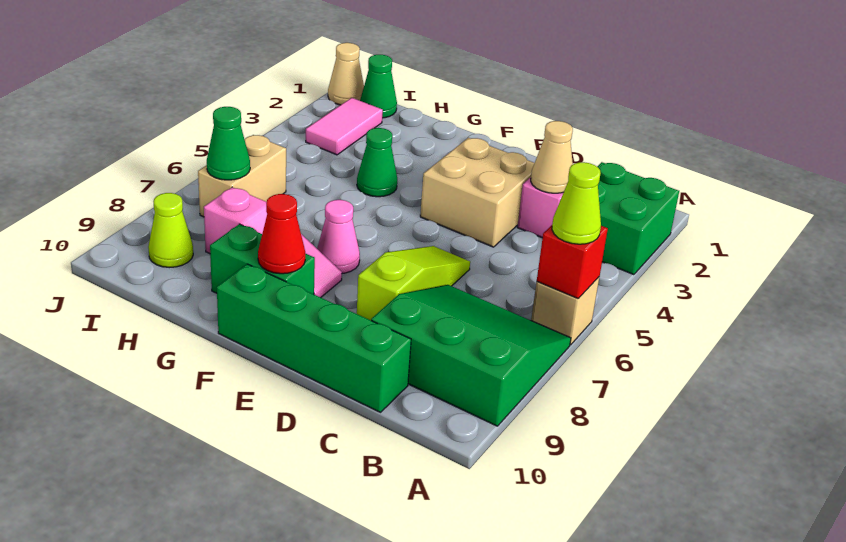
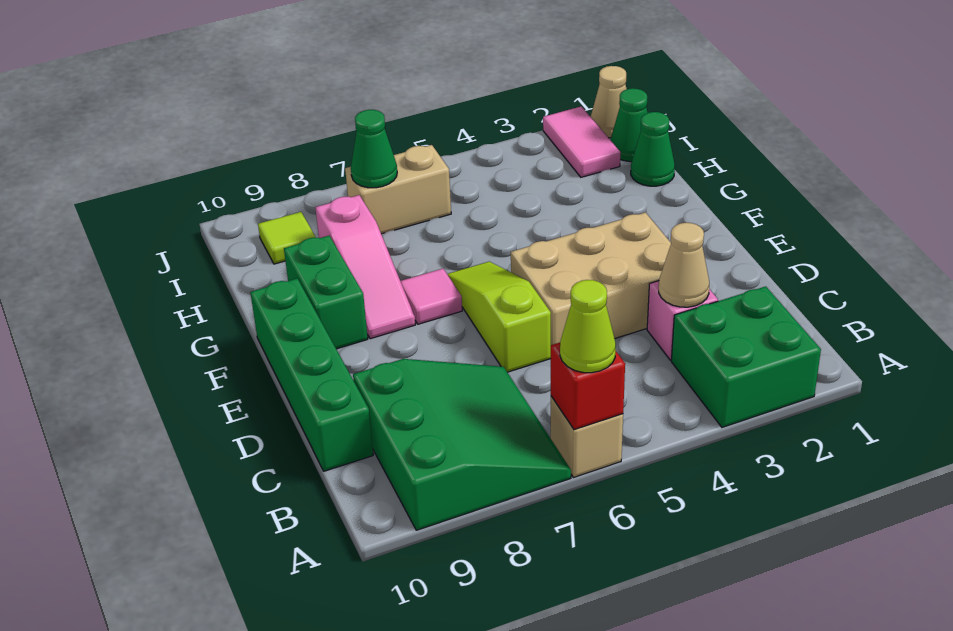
tan brick D3:E4 level 1 -> tan brick D3:E5 level 1
lime slope D6:D8 level 1 top 8 -> lime slope D6:F6 level 1 top D
pink cone F7 level 1 -> pink tile F7 level 1
red cone F9 level 2 -> none
green cone G4 level 1 -> green cone H1 level 1
pink tile I2:I3 level 1 -> pink tile I2:J2 level 1
lime cone I9 level 1 -> lime tile I9 level 1

